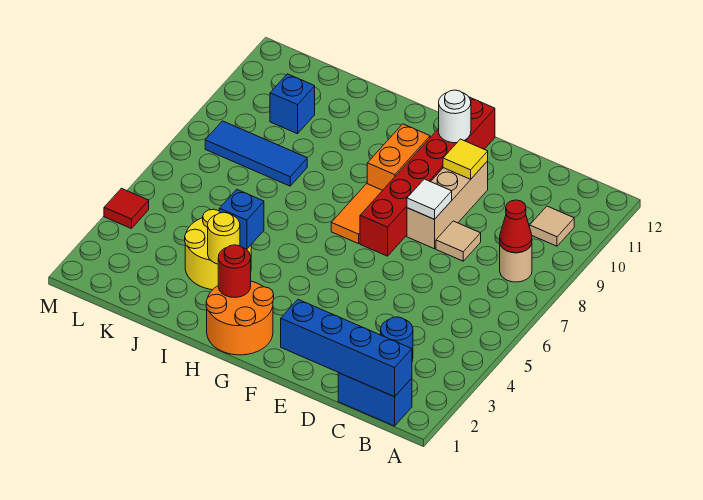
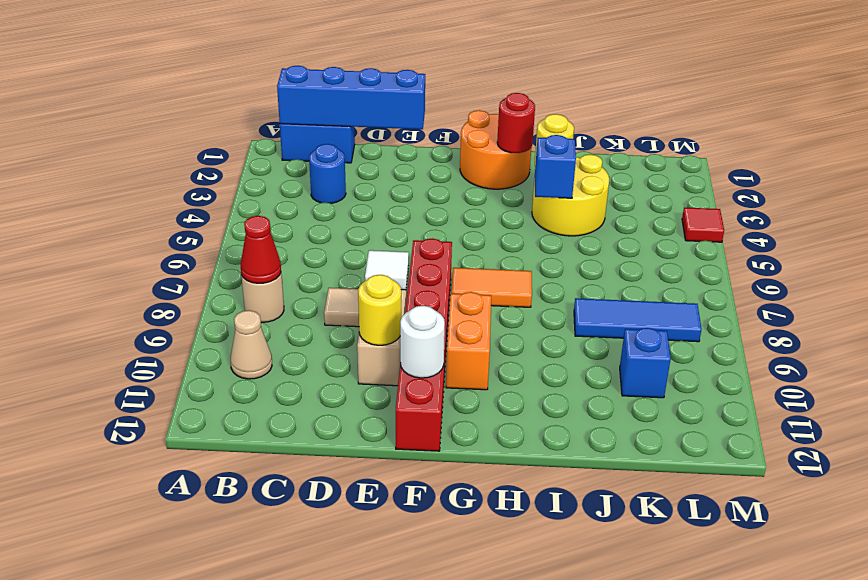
tan tile B10 level 1 -> tan cone B10 level 1
yellow tile E10 level 2 -> yellow round brick E10 level 2
orange tile G7:G8 level 1 -> orange tile G7:H7 level 1

